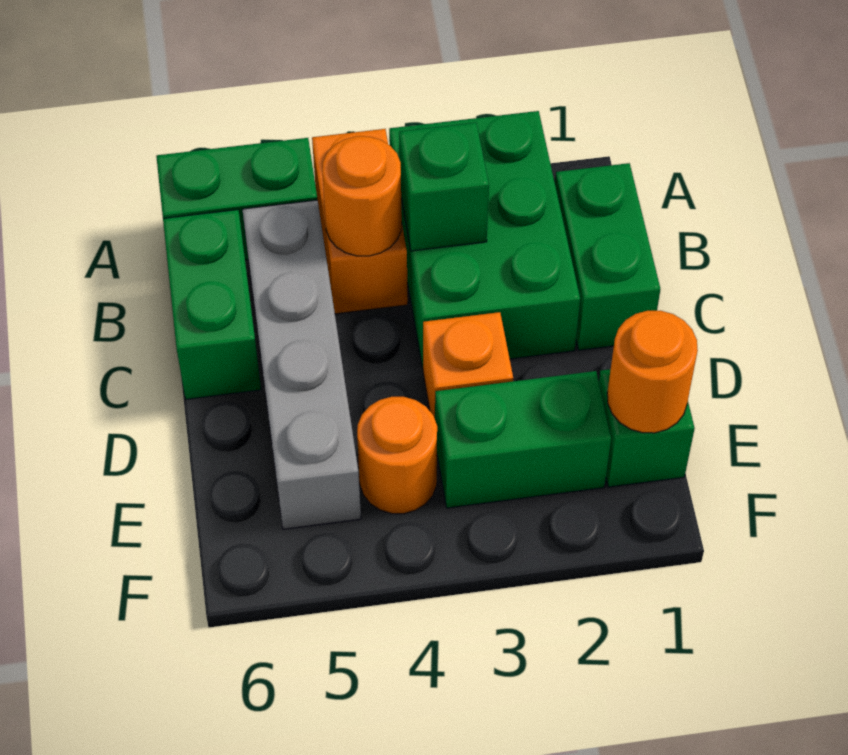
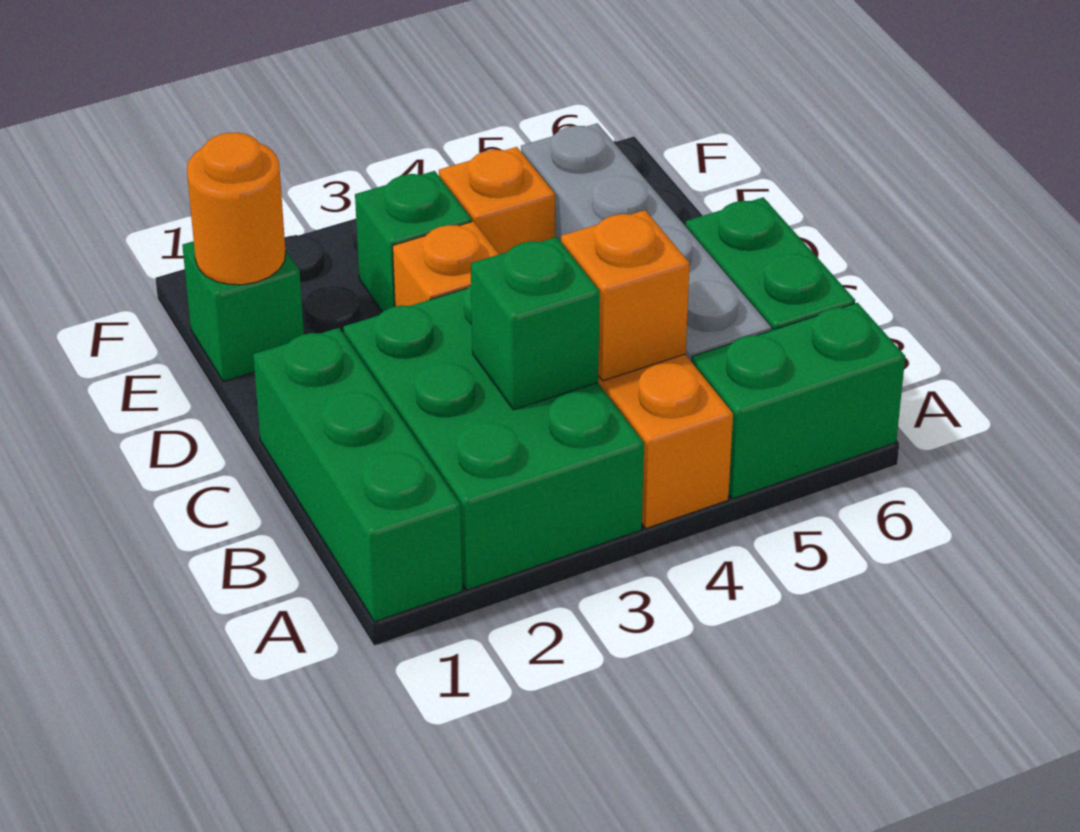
green brick B1:C1 level 1 -> green brick A1:C1 level 1
orange round brick B4 level 2 -> orange brick B4 level 2
green brick E2:E3 level 1 -> green brick E3 level 1
orange round brick E4 level 1 -> orange brick E4 level 1

